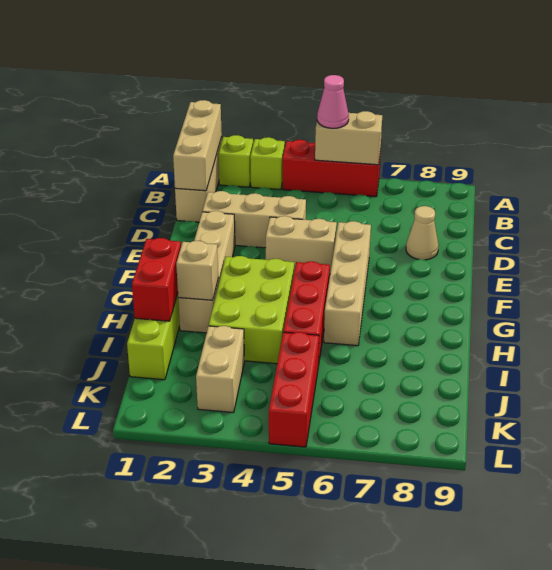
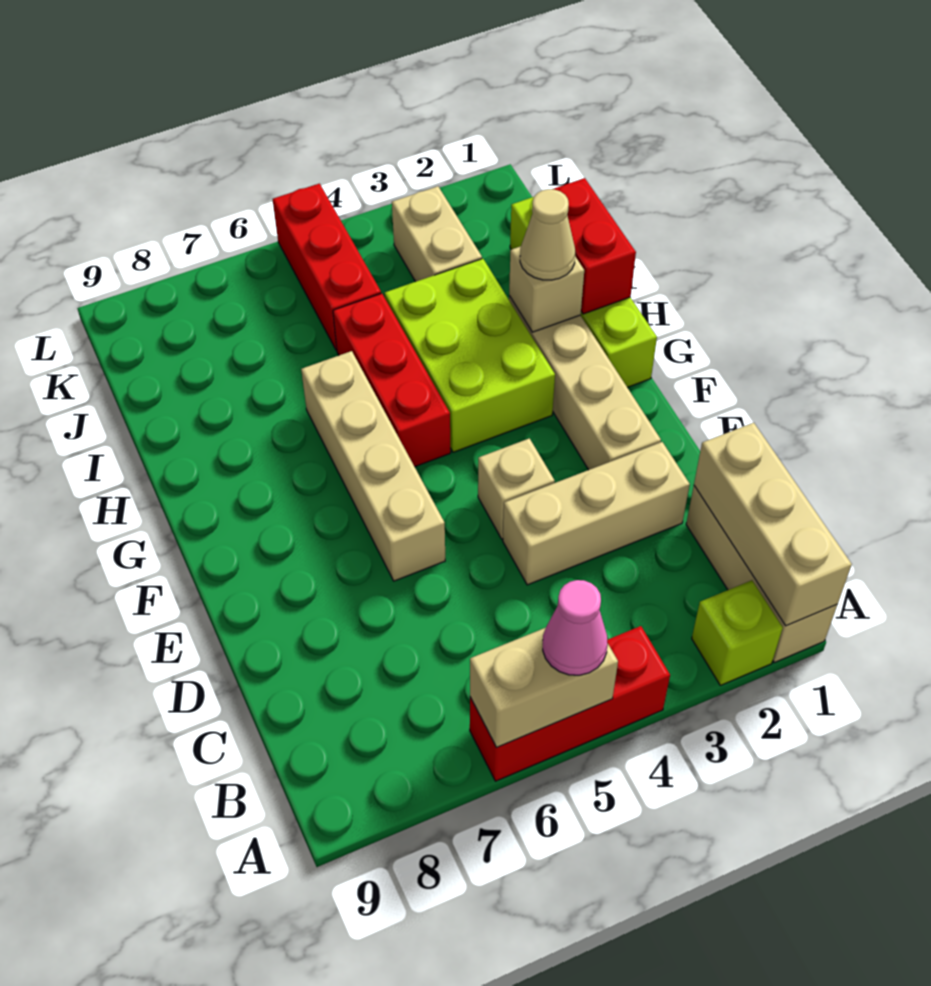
lime brick A3 level 1 -> none
tan cone D8 level 1 -> tan cone H2 level 3
tan brick E4:E5 level 1 -> tan brick E4 level 1

